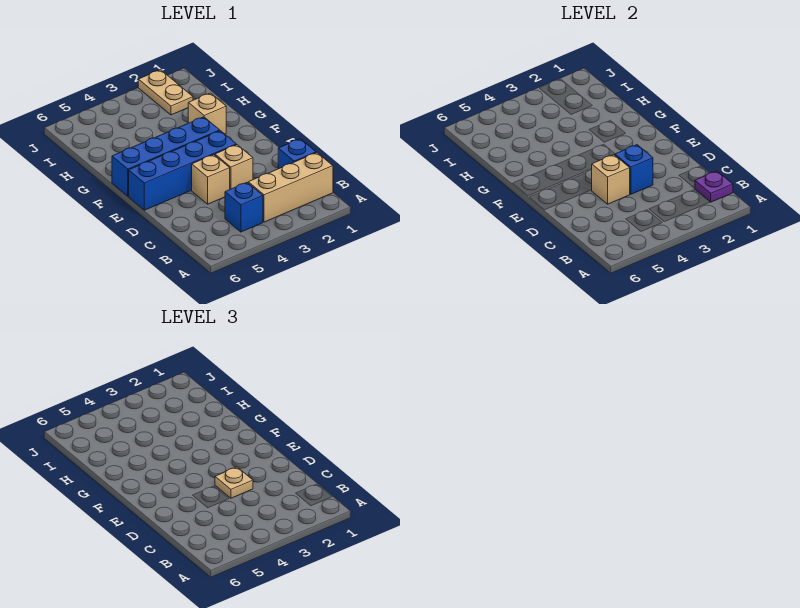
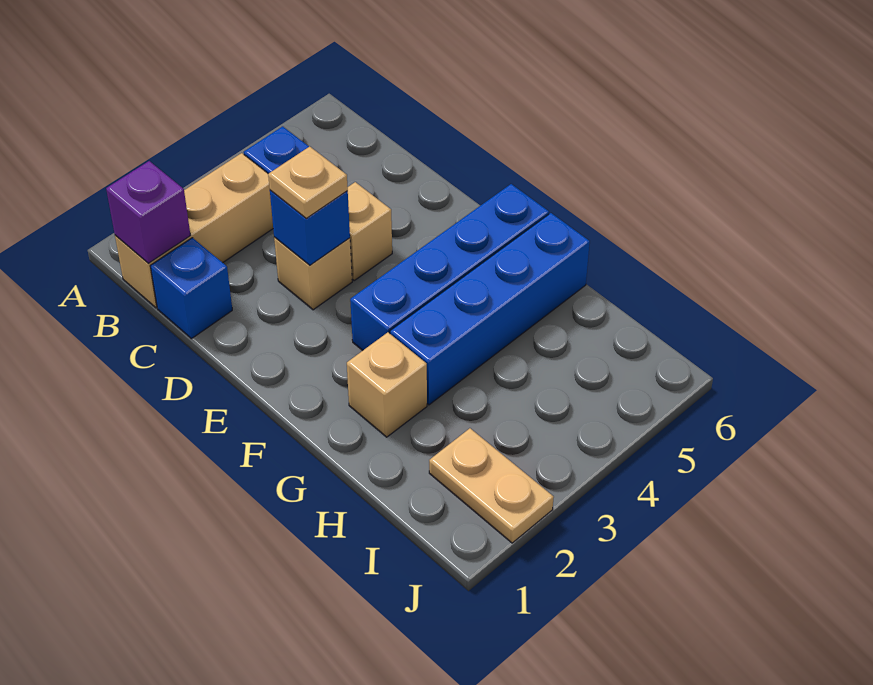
purple plate B1 level 2 -> purple brick B1 level 2
tan brick D4 level 2 -> none
blue brick E3:E6 level 1 -> blue brick G3:G6 level 1

